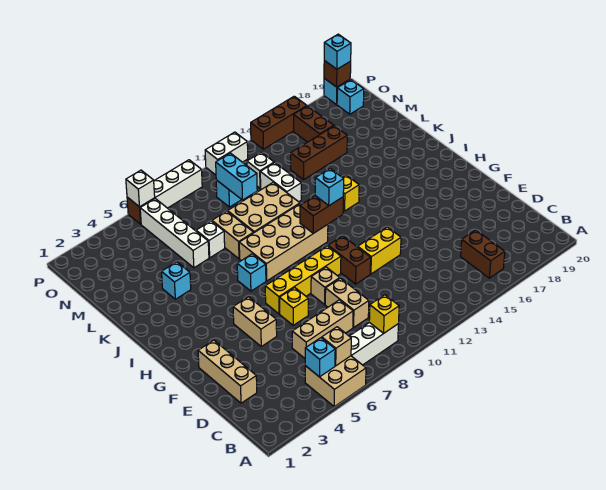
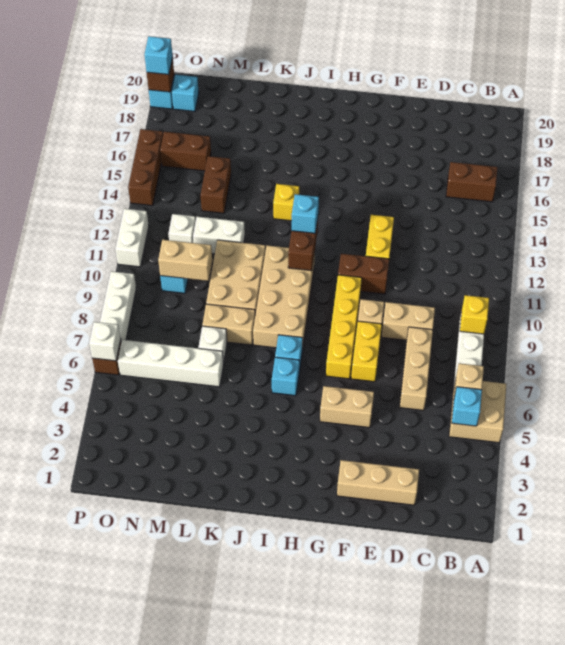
yellow brick F7 level 1 -> yellow brick F7:F8 level 1
cyan brick K4 level 1 -> cyan brick I6 level 1
cyan brick M10:N10 level 2 -> tan brick M10:N10 level 2
brown brick M14:M16 level 1 -> brown brick M14:M15 level 1

